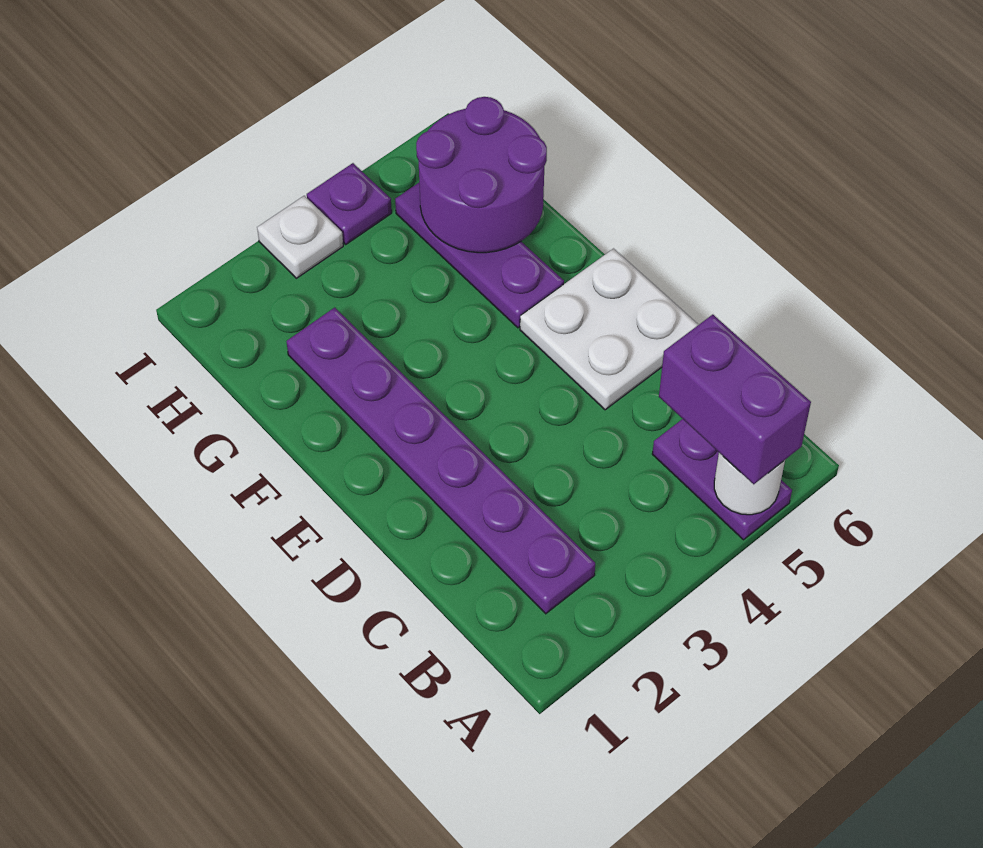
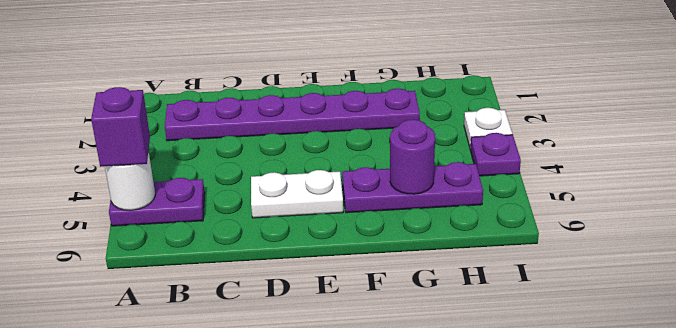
purple brick A5:B5 level 3 -> purple brick A5 level 3
white plate D5:E6 level 1 -> white plate D5:E5 level 1
purple round brick G5:H6 level 2 -> purple round brick G5 level 2

